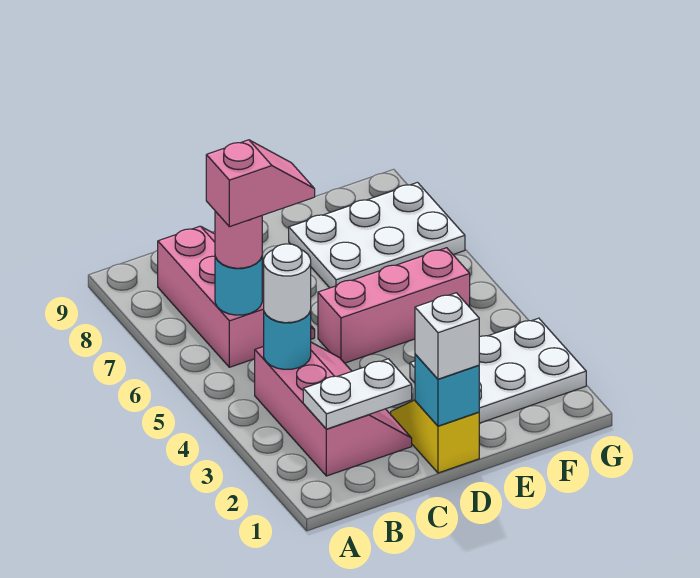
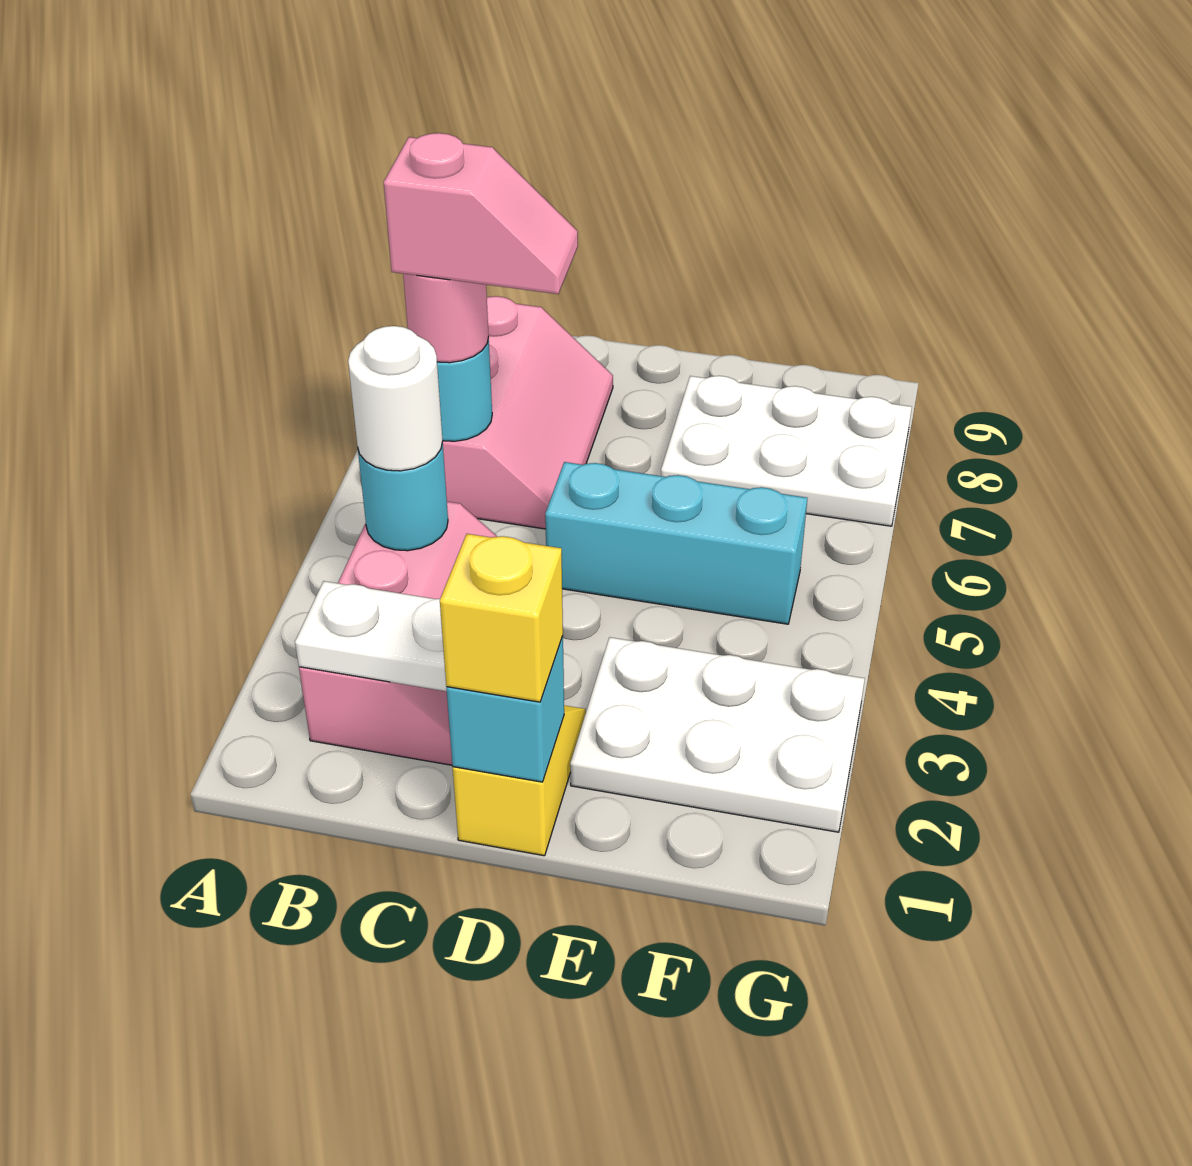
white brick D1 level 3 -> yellow brick D1 level 3
pink brick D5:F5 level 1 -> cyan brick D5:F5 level 1

